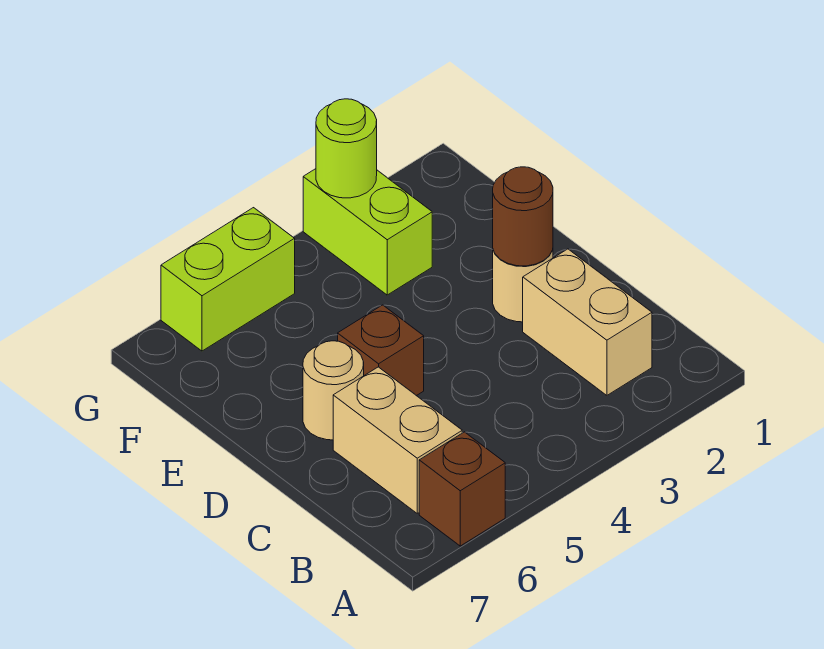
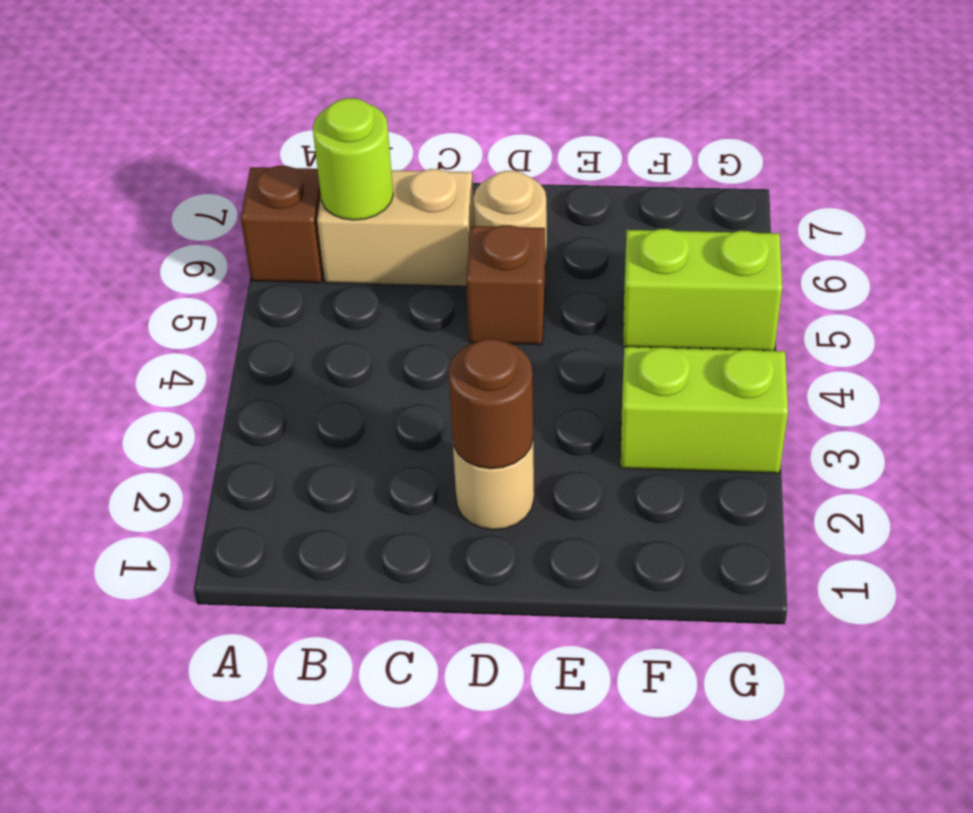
tan brick B2:C2 level 1 -> none
lime round brick G3 level 2 -> lime round brick B6 level 2
lime brick G5:G6 level 1 -> lime brick F5:G5 level 1

